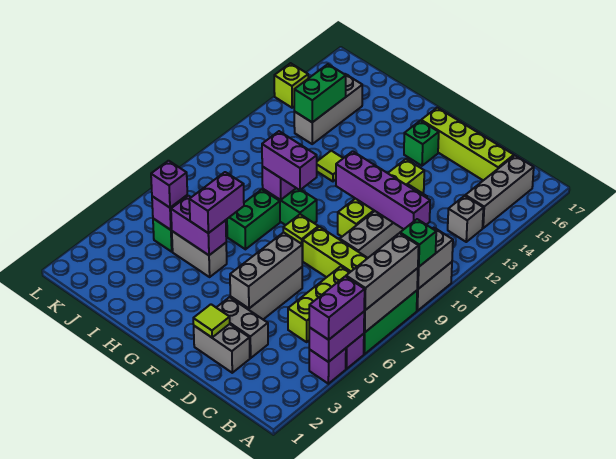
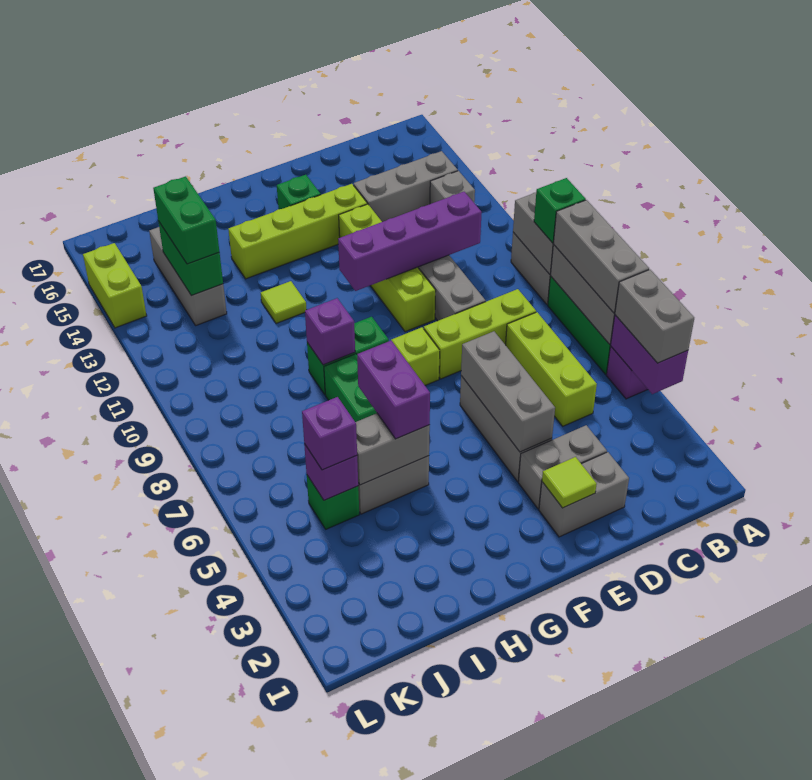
purple brick A4 level 1 -> none
purple brick A4:A5 level 3 -> grey brick A4:A5 level 3
grey brick B14:B16 level 1 -> grey brick B14:D14 level 1
lime brick C16:F16 level 1 -> lime brick E14:H14 level 1
purple brick G9:H9 level 3 -> none
purple brick H5:I5 level 2 -> grey brick H5:I5 level 2
none -> green brick J13:J14 level 3
lime brick L14 level 1 -> lime brick L14:L15 level 1

